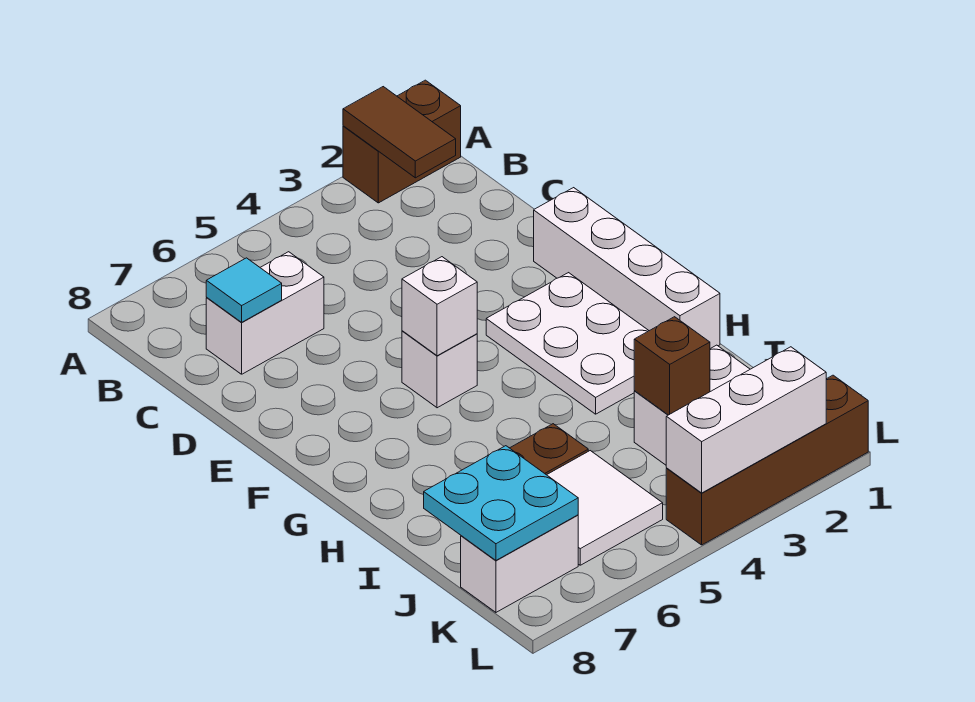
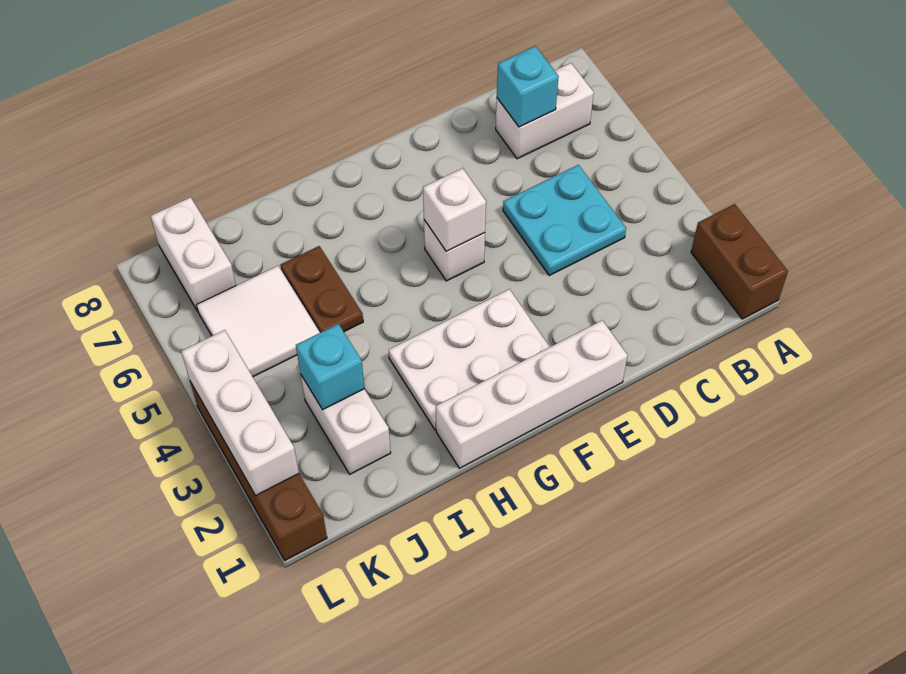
brown tile A2:B2 level 2 -> none
white brick C6:C7 level 1 -> white brick B7:C7 level 1
cyan tile C7 level 2 -> cyan brick C7 level 2
brown brick J3 level 2 -> cyan brick J3 level 2
cyan plate J7:K8 level 2 -> cyan plate C4:D5 level 1

